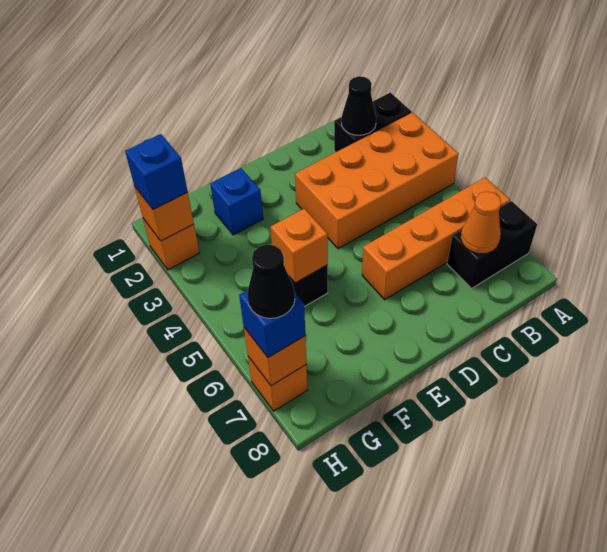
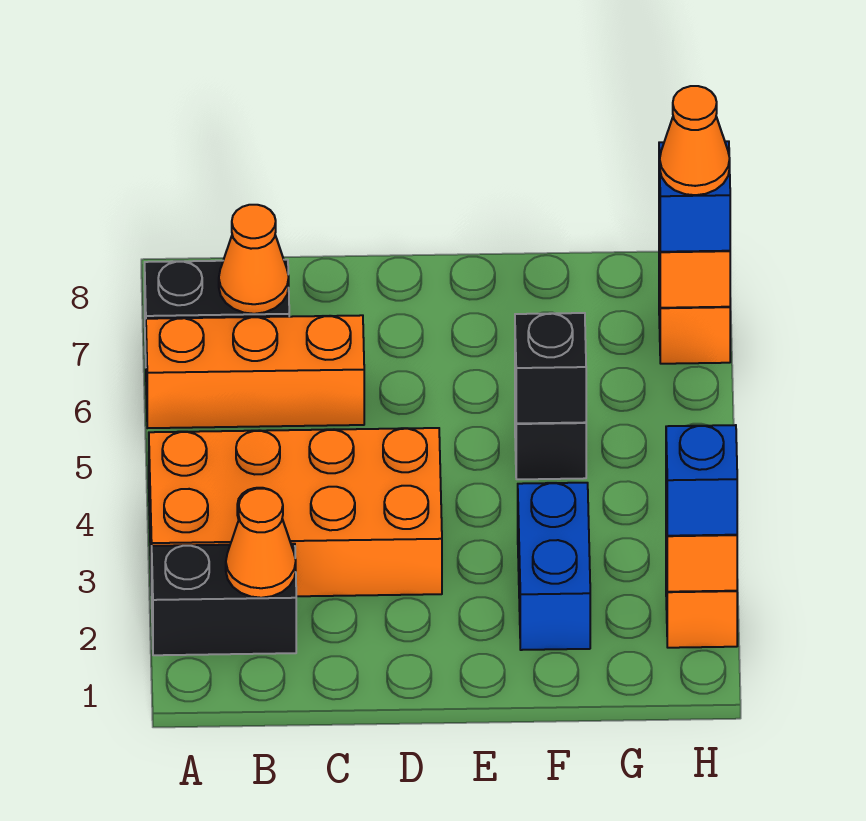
orange brick A6:D6 level 1 -> orange brick A6:C6 level 1
black cone B2 level 2 -> orange cone B2 level 2
blue brick F2 level 1 -> blue brick F2:F3 level 1
orange brick F5 level 2 -> black brick F5 level 2
black cone H7 level 4 -> orange cone H7 level 4

